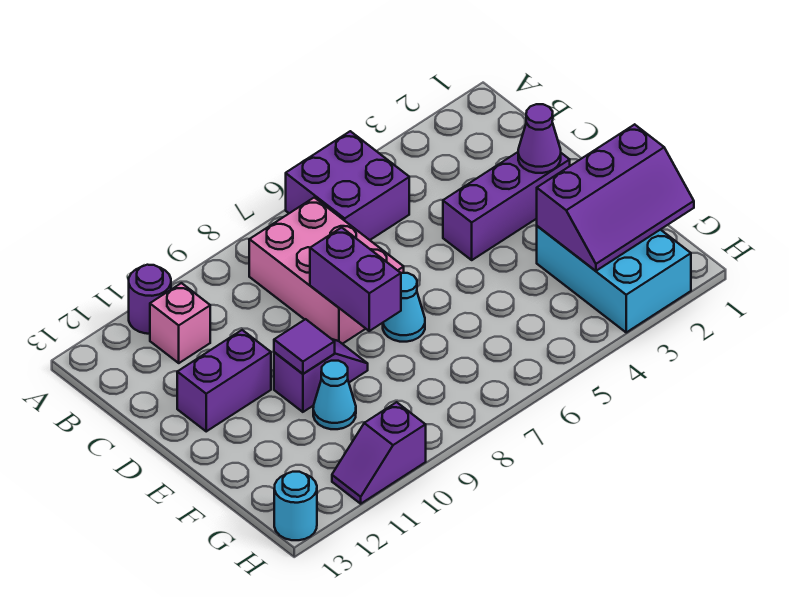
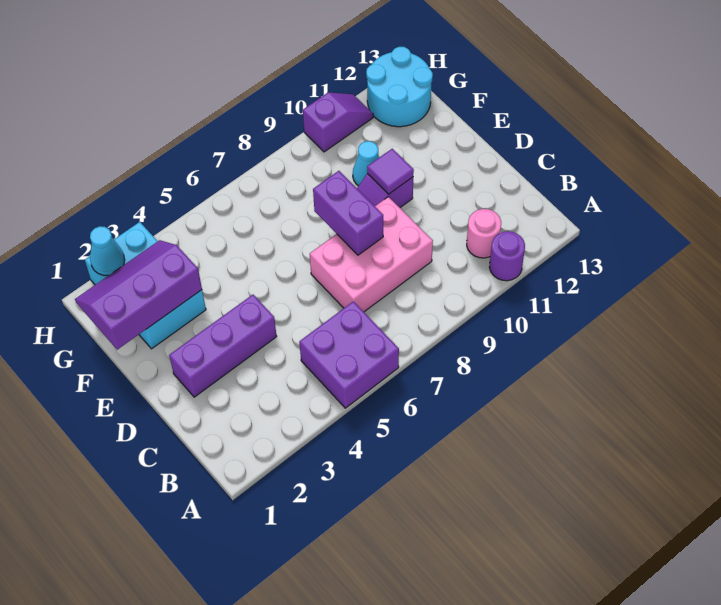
pink brick B7:D8 level 1 -> pink brick C7:D9 level 1
pink brick B11 level 1 -> pink round brick B11 level 1
purple cone D2 level 2 -> none
purple brick D11:D12 level 1 -> none
cyan cone E7 level 1 -> cyan cone H2 level 2
cyan round brick H13 level 1 -> cyan round brick G12:H13 level 1

